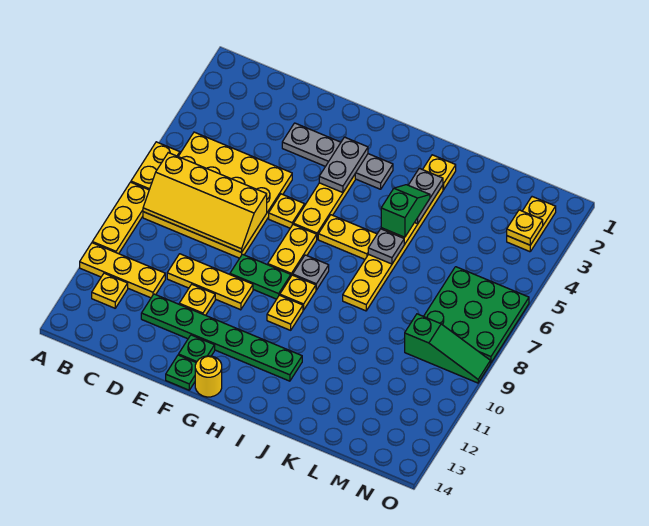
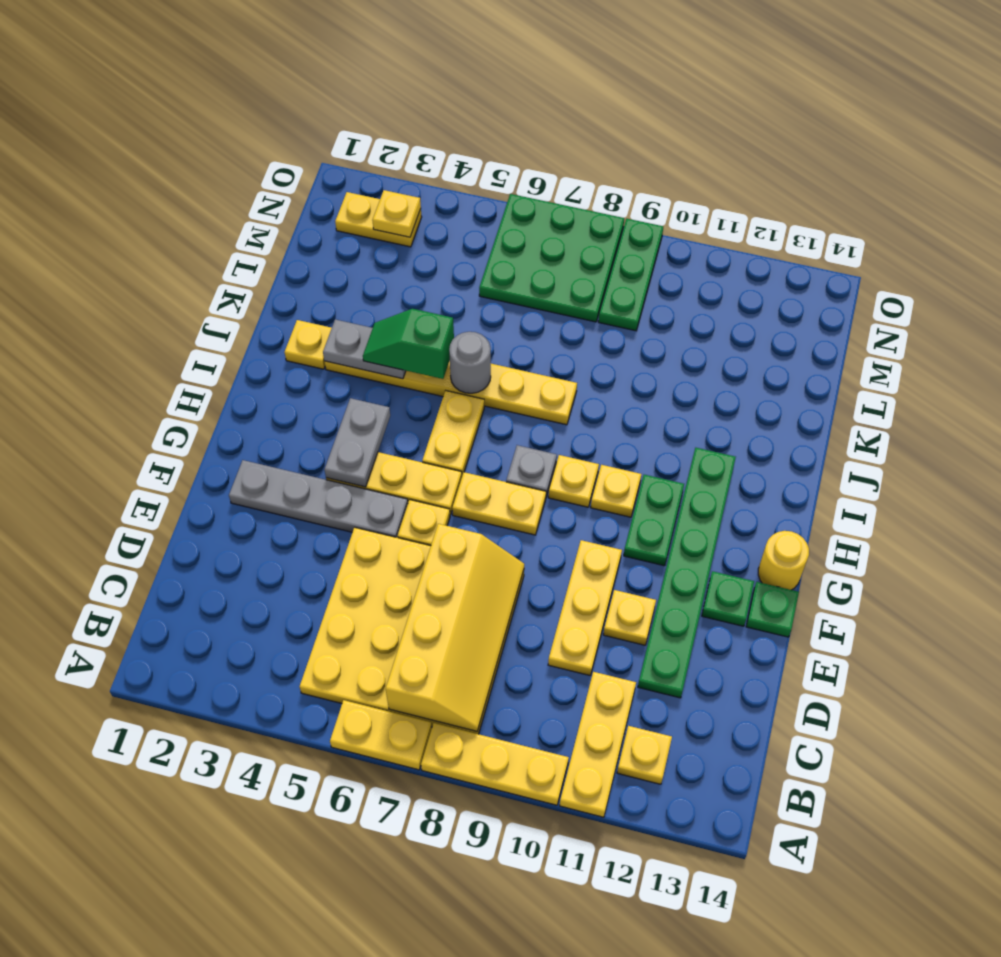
grey plate E3:H3 level 1 -> grey plate F2:F5 level 1
green plate F9:G9 level 1 -> green plate G11:H11 level 1
grey plate G3:G4 level 2 -> grey plate G4:H4 level 2
grey plate J6 level 2 -> grey round brick J6 level 2
green slope M9:O9 level 1 top M -> green plate M9:O9 level 1

